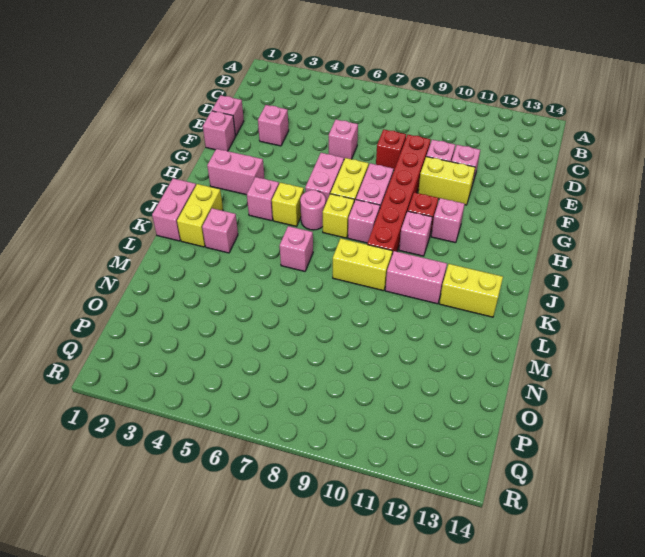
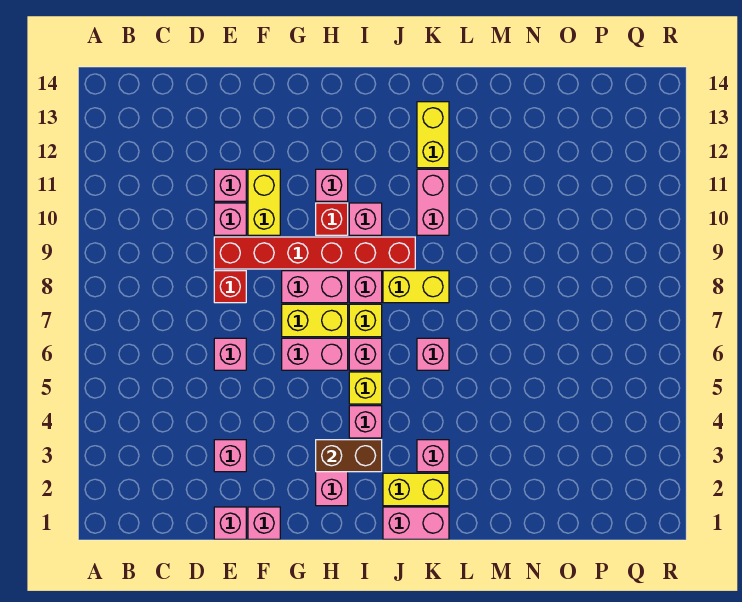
none -> brown brick H3:I3 level 2
pink round brick I6 level 1 -> pink brick I6 level 1
yellow brick K8:K9 level 1 -> yellow brick J8:K8 level 1

